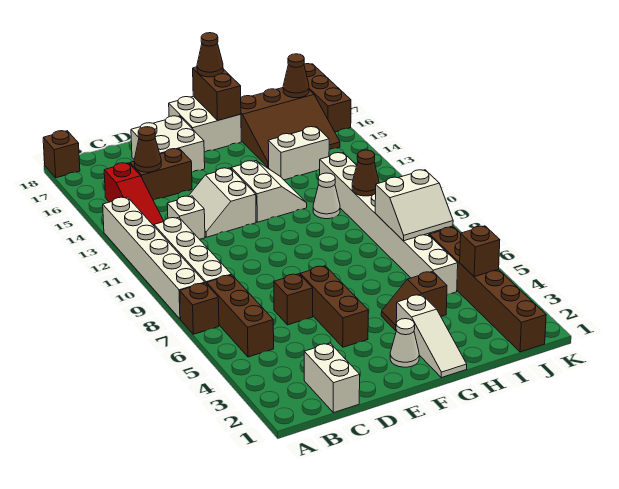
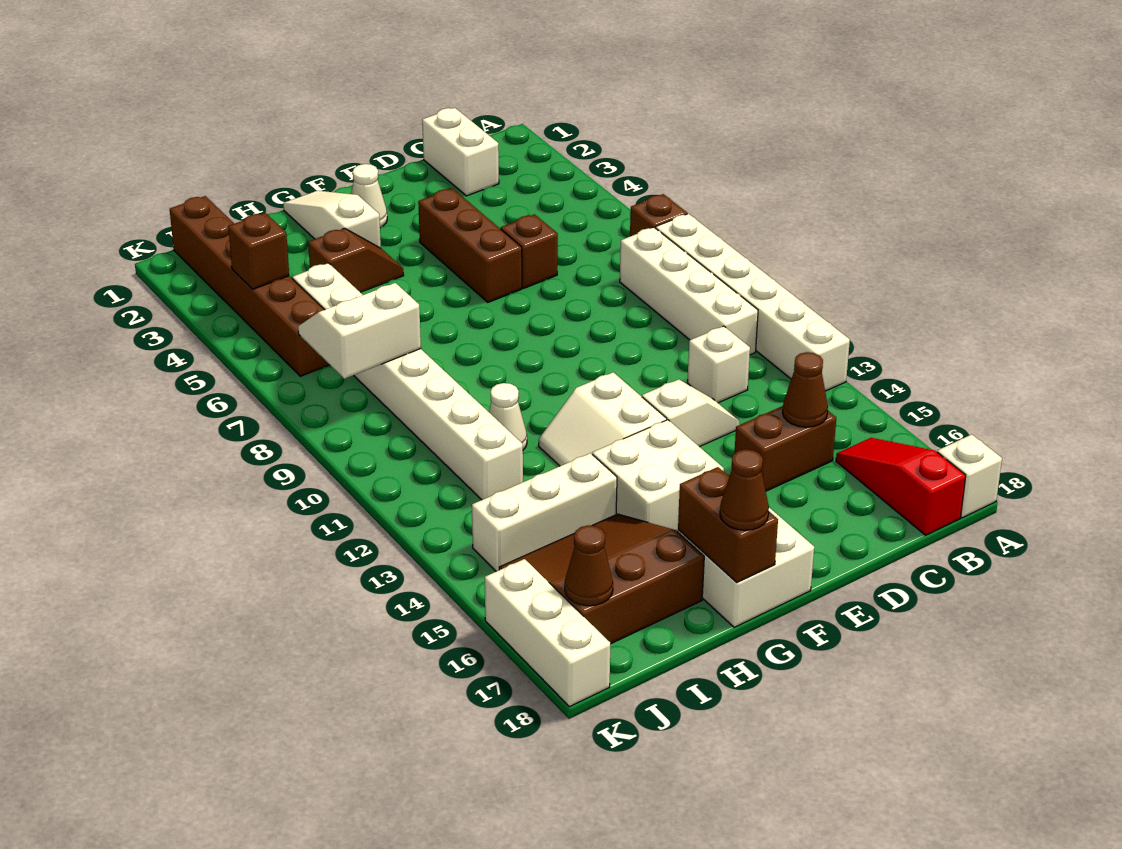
brown brick A18 level 1 -> white brick A18 level 1
brown brick B5:B7 level 1 -> none
red slope B13:B15 level 1 top 15 -> red slope B16:B18 level 1 top 18
white slope D12:E13 level 1 top E -> white slope D13:E13 level 1 top E
white brick D16:E17 level 1 -> white brick F14:G15 level 1
white brick H14:I14 level 1 -> white brick H14:J14 level 1
brown cone I10 level 2 -> none
brown brick K16:K18 level 1 -> white brick K16:K18 level 1

